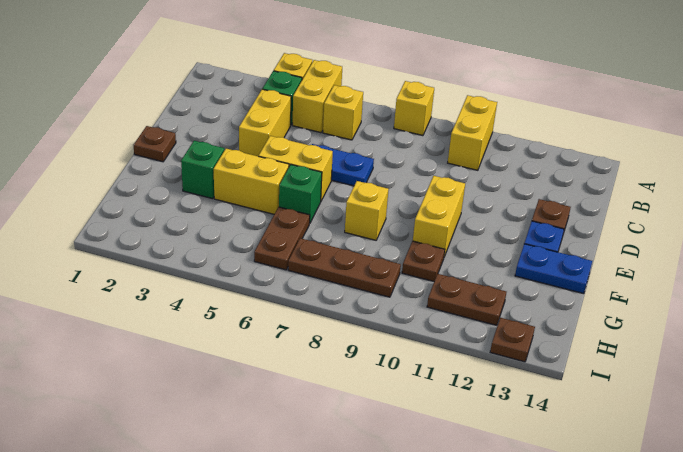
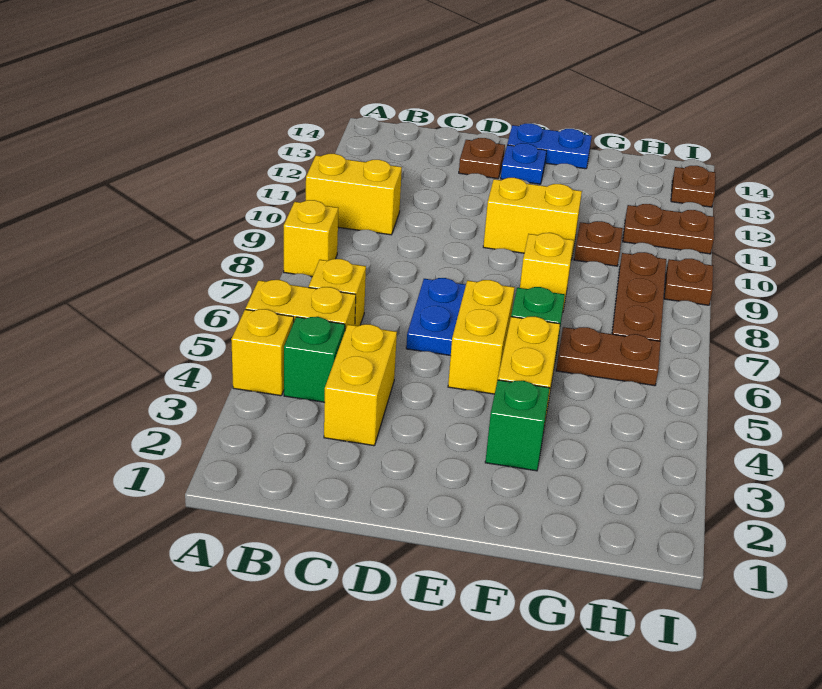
yellow brick C4:D4 level 1 -> yellow brick C3:C4 level 1
brown plate E1 level 1 -> brown plate I9 level 1
blue plate F13:F14 level 1 -> blue plate E14:F14 level 1
brown plate H11:H12 level 1 -> brown plate H11:I11 level 1

